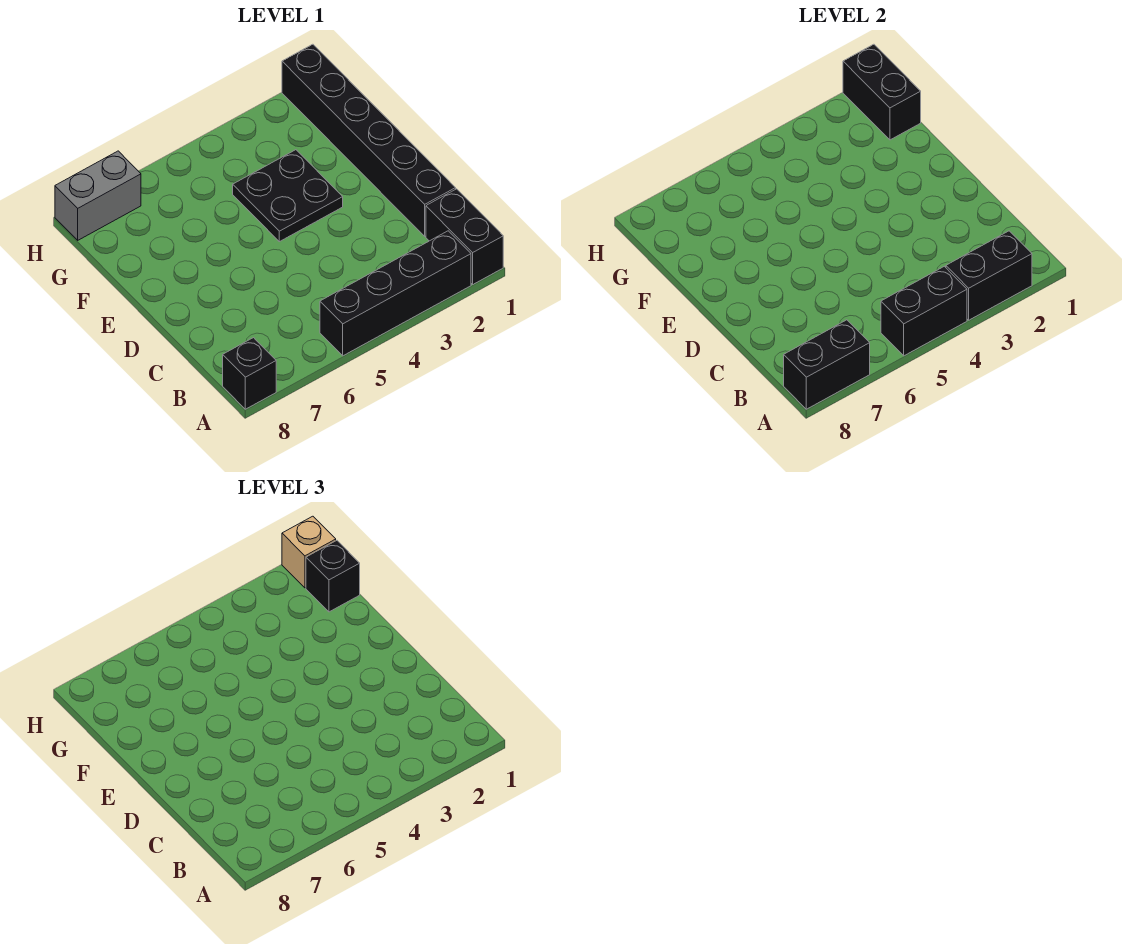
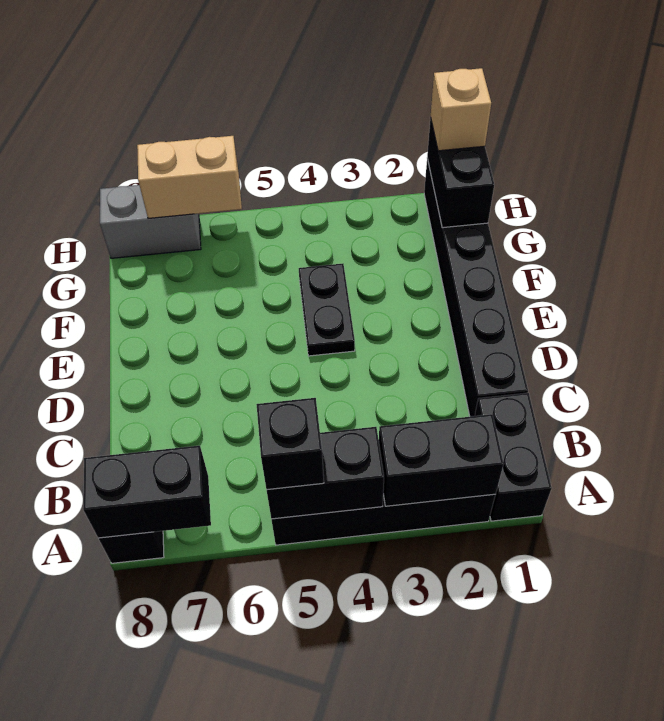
black plate E3:F4 level 1 -> black plate E4:F4 level 1
black brick G1 level 3 -> black brick A5 level 3
none -> tan brick H6:H7 level 2

